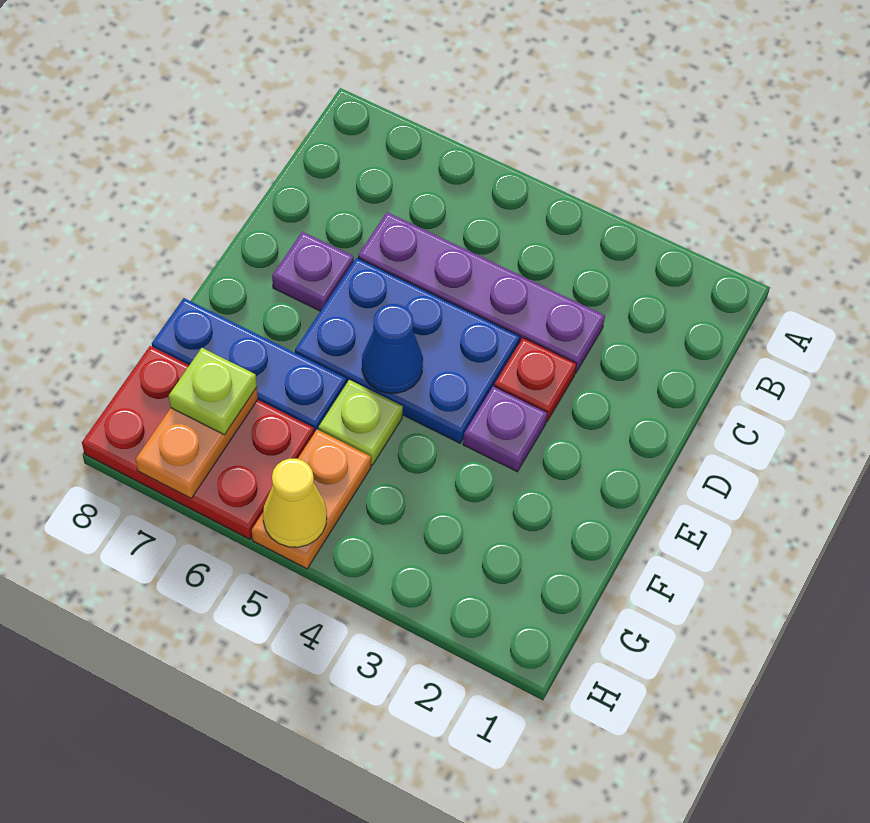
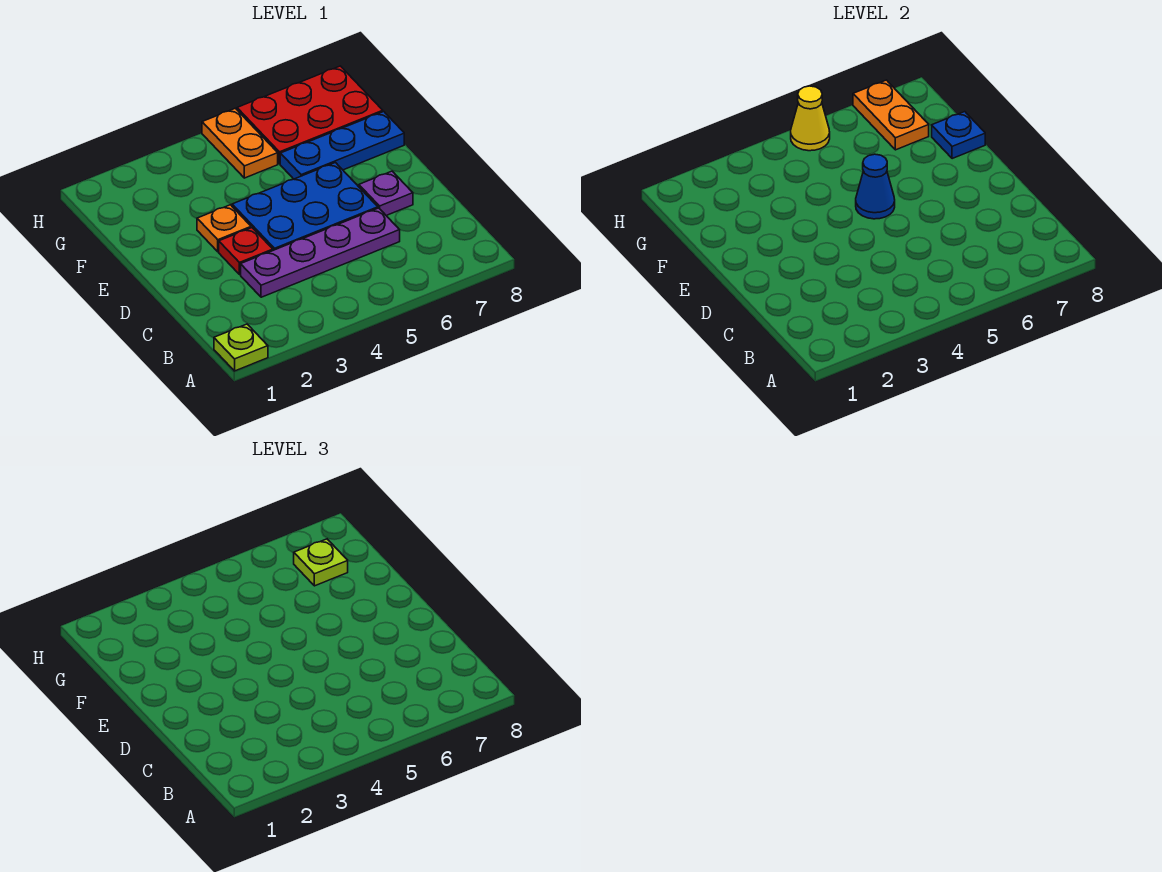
purple plate E3 level 1 -> orange plate E3 level 1
lime plate F5 level 1 -> lime plate A1 level 1
none -> blue plate F8 level 2

